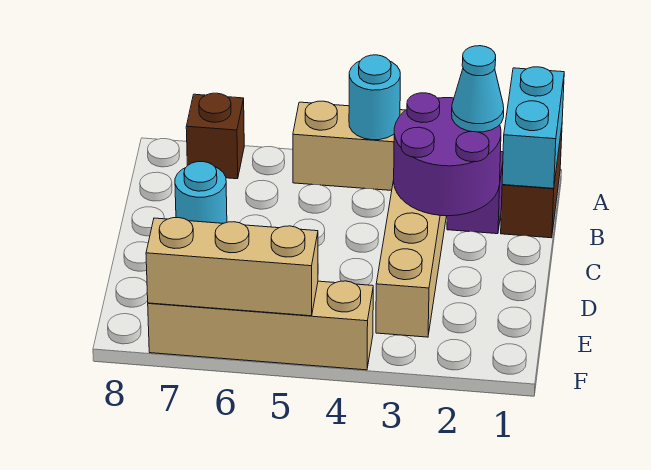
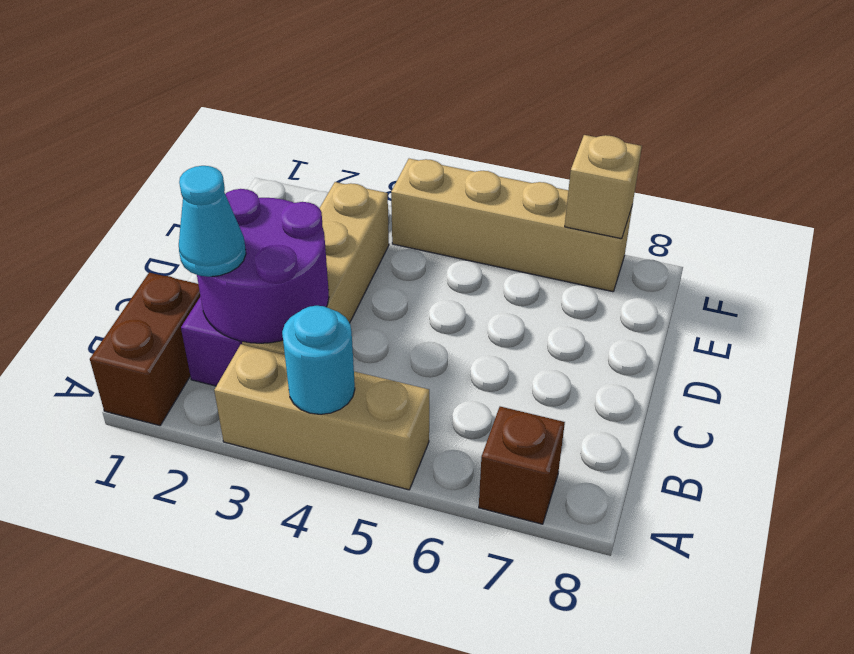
cyan brick A1:B1 level 2 -> none
cyan round brick C7 level 1 -> none
tan brick F5:F7 level 2 -> tan brick F7 level 2

